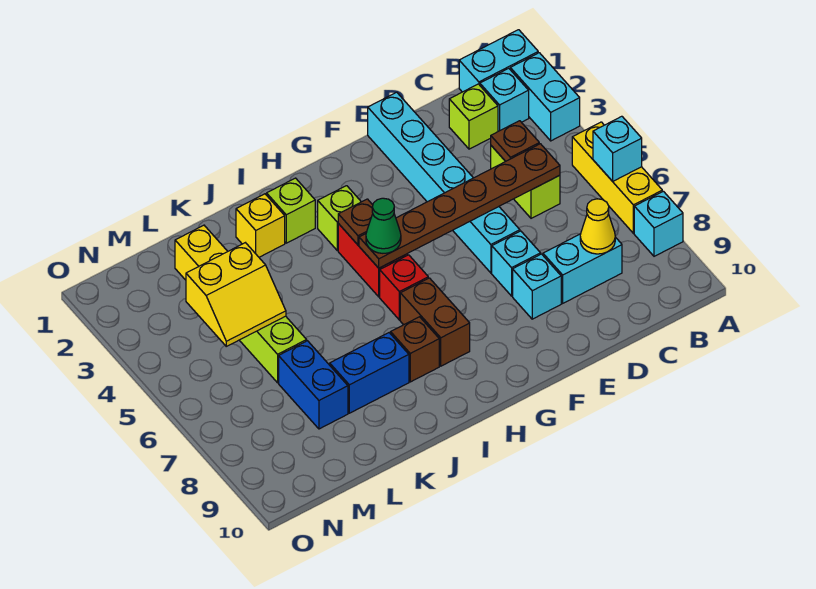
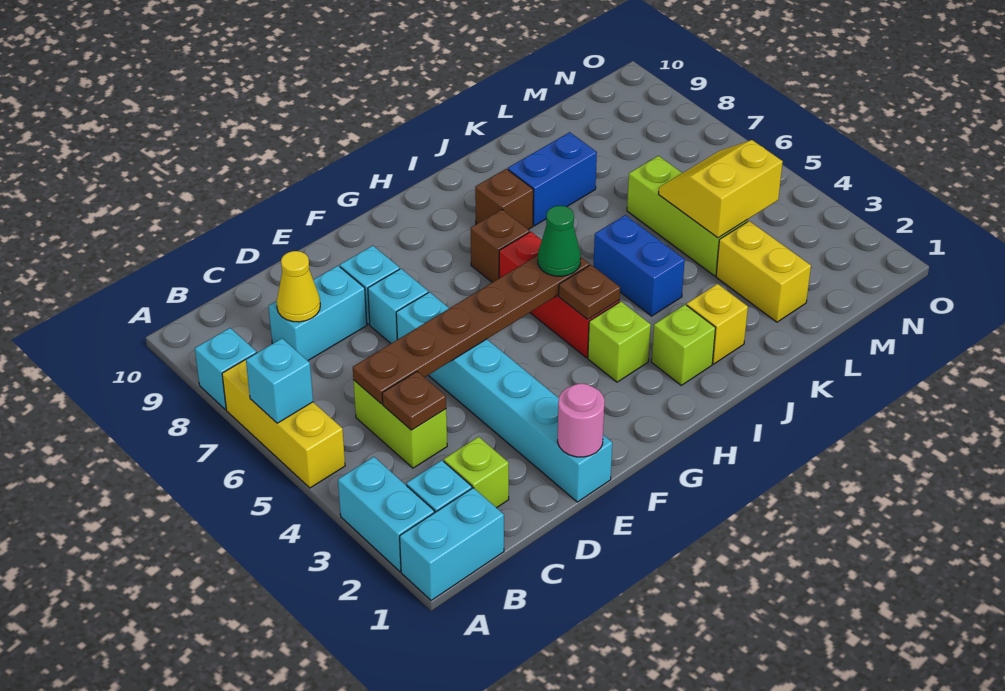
none -> pink round brick E1 level 2
brown brick H7:H8 level 1 -> brown brick H7 level 1
blue brick L7:L8 level 1 -> blue brick J4:J5 level 1

